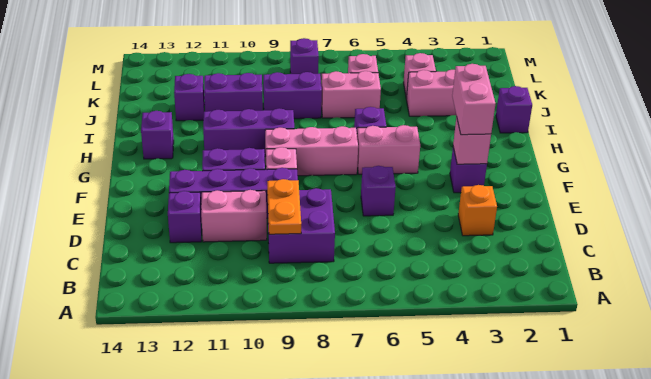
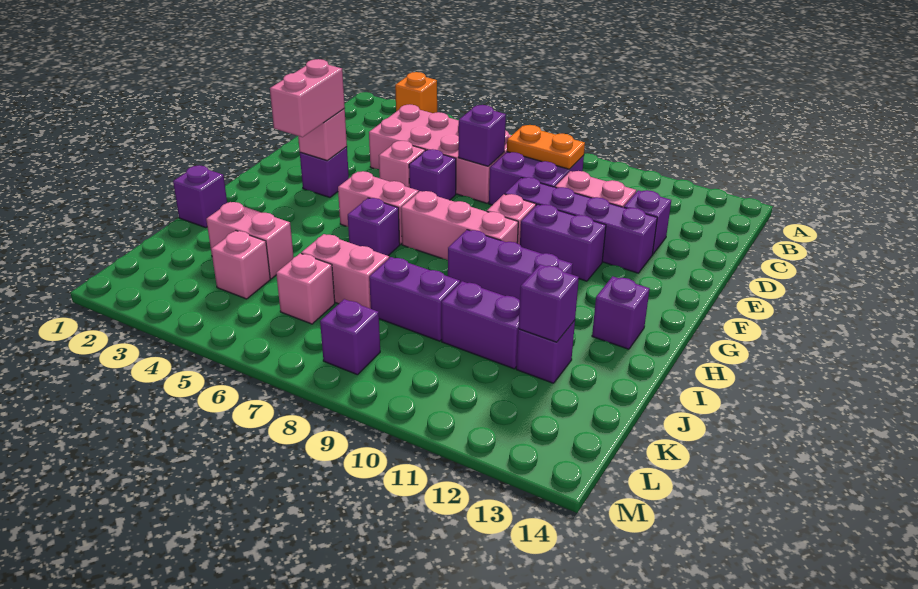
none -> pink brick C4:D7 level 1
orange plate C9:D9 level 2 -> orange plate C8:C9 level 2
orange brick D3 level 1 -> orange brick A3 level 1
none -> purple brick D7 level 2
none -> pink brick E5 level 1
none -> purple brick J12 level 2

